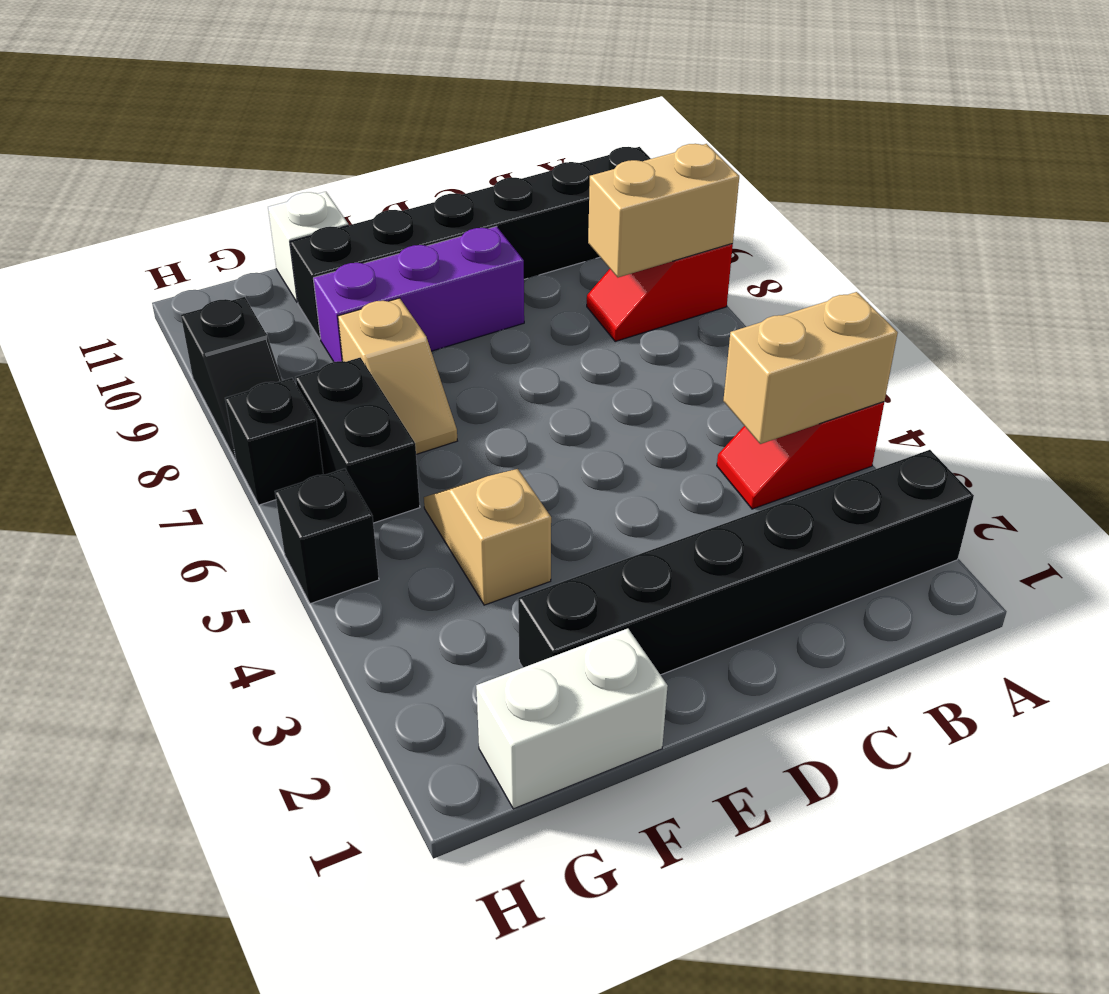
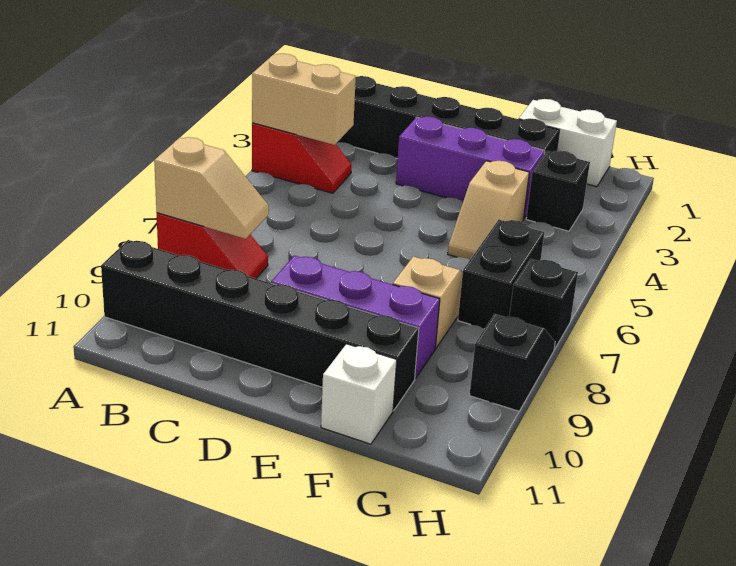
tan brick A8:B8 level 2 -> tan slope A8:B8 level 2 top A
none -> purple brick D3:F3 level 1
black brick H5 level 1 -> black brick G3 level 1

